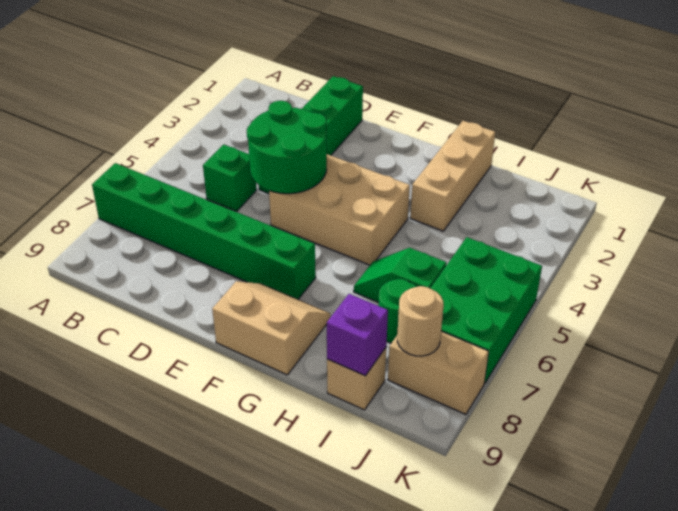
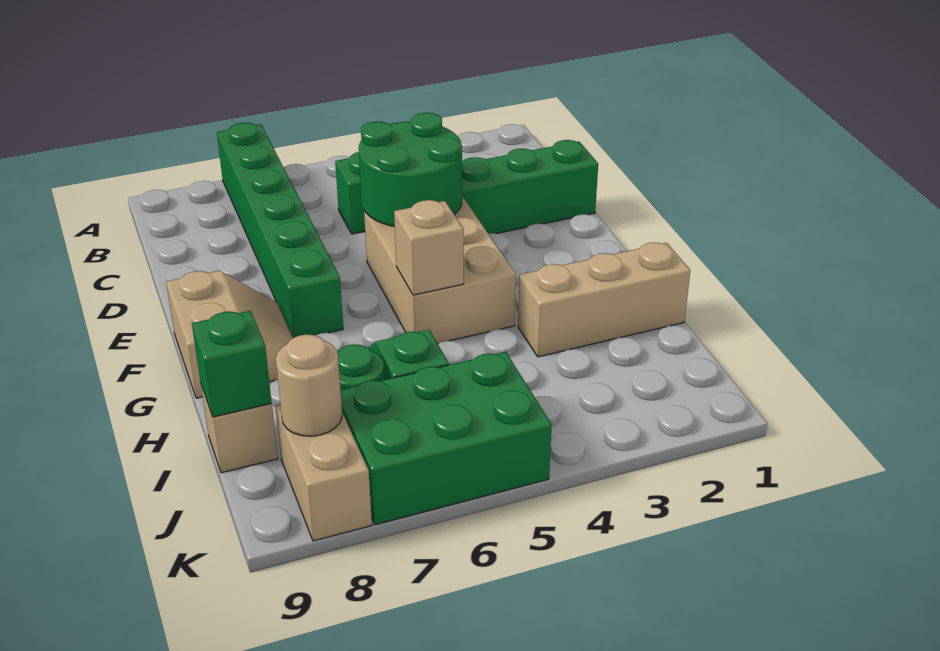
none -> tan brick G5 level 2
purple brick I9 level 2 -> green brick I9 level 2

